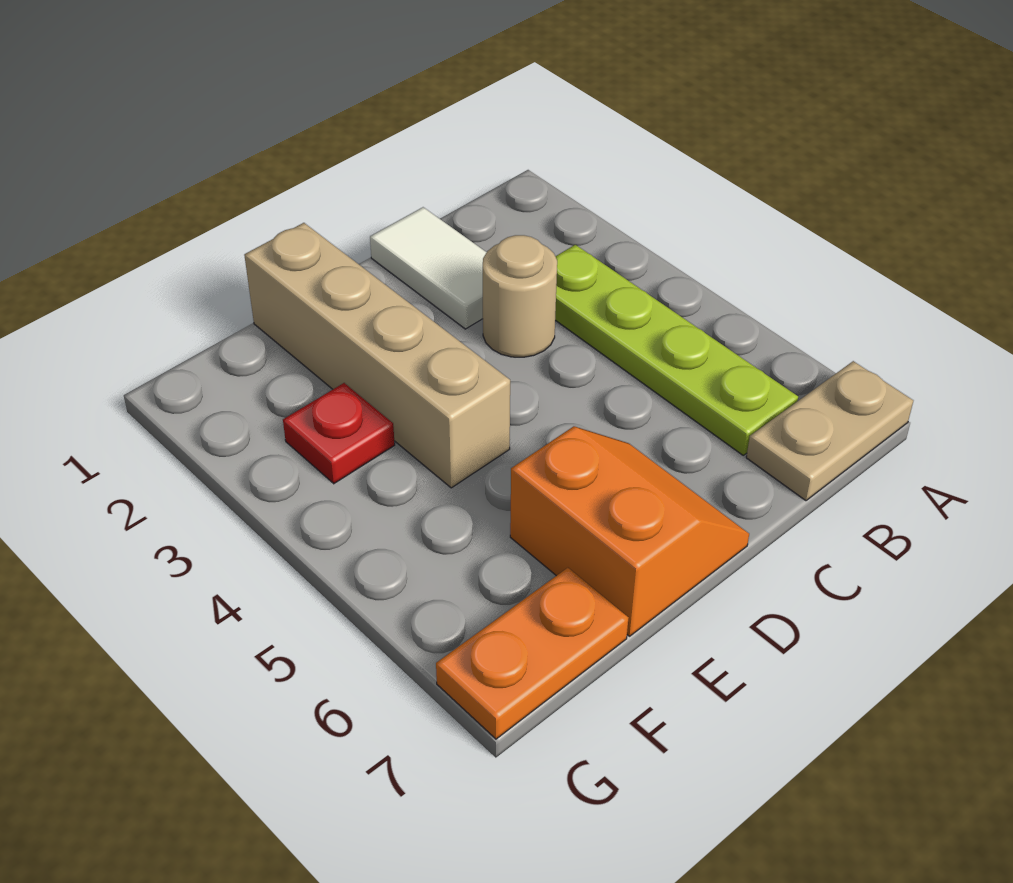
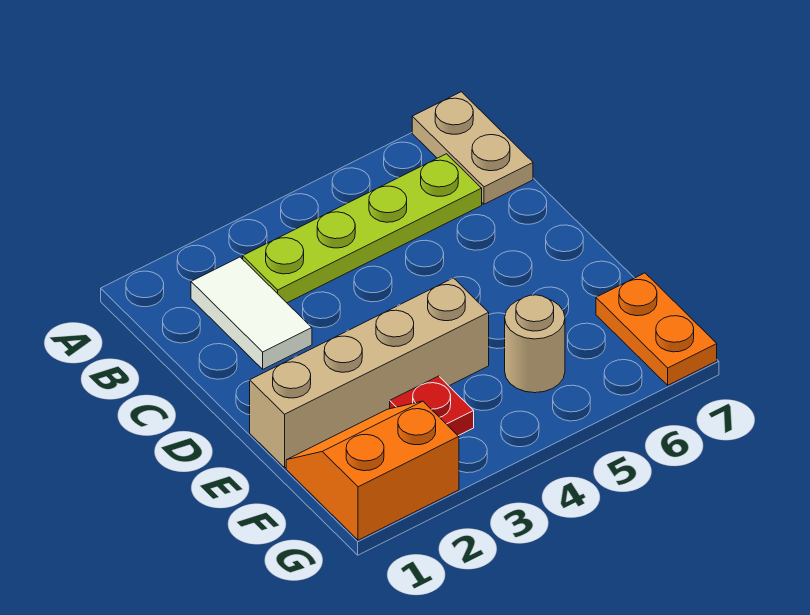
white tile C1:C2 level 1 -> white tile B2:C2 level 1
tan round brick C3 level 1 -> tan round brick F5 level 1
orange slope D6:E7 level 1 top E -> orange slope F1:G2 level 1 top G

